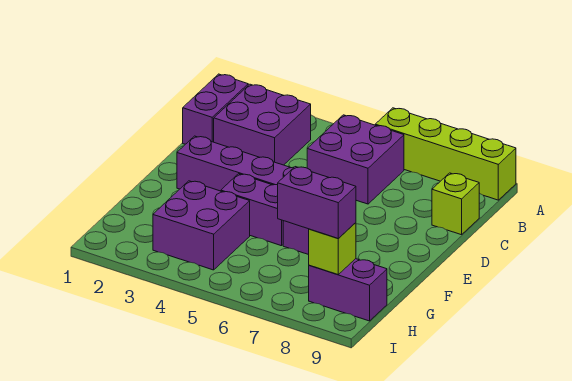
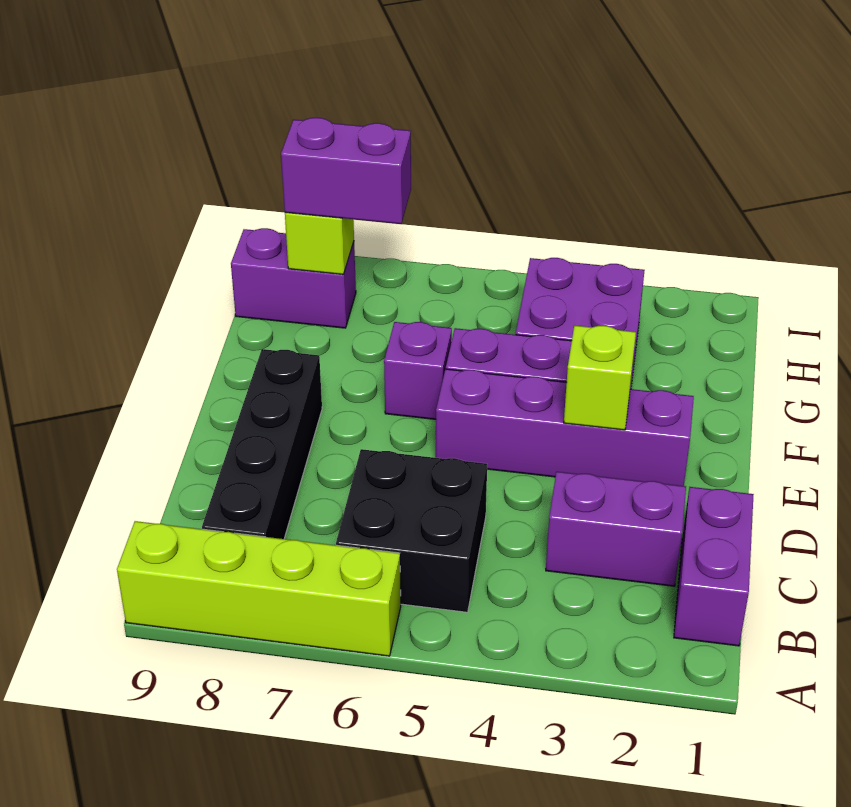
purple brick B2:C3 level 1 -> purple brick C2:C3 level 1
purple brick B5:C6 level 1 -> black brick B5:C6 level 1
none -> black brick B8:E8 level 1
lime brick C9 level 1 -> lime brick E3 level 2

